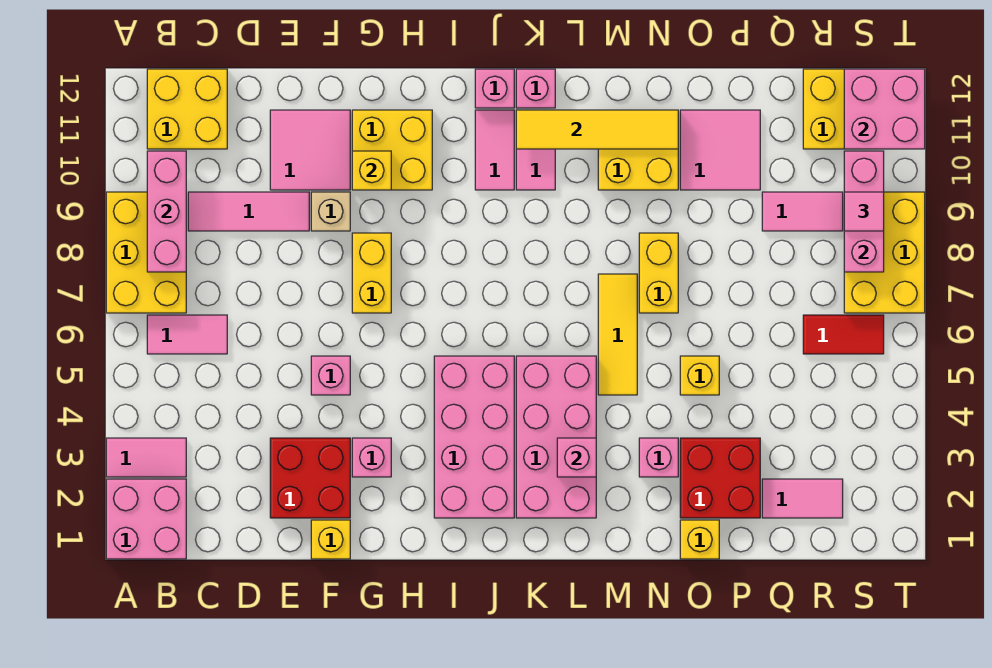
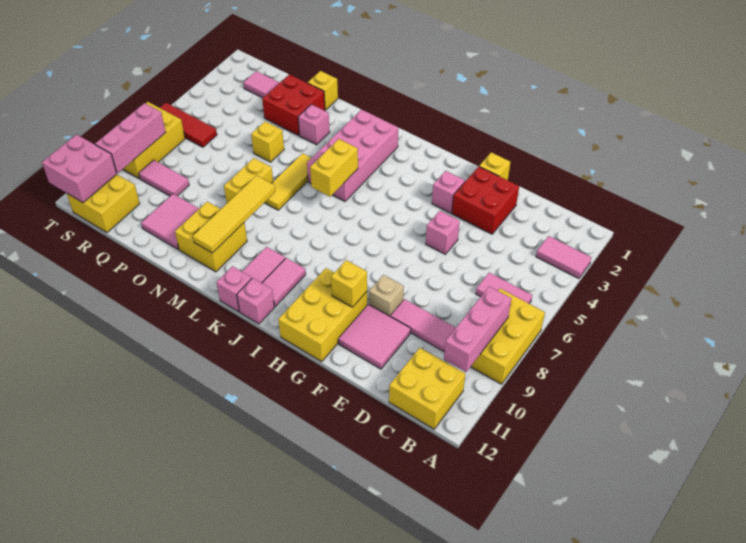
pink brick A1:B2 level 1 -> none
yellow brick G7:G8 level 1 -> yellow brick K5:K6 level 2
yellow brick G10:H11 level 1 -> yellow brick G10:H12 level 1
pink brick I2:J5 level 1 -> none
yellow tile K11:N11 level 2 -> yellow tile M8:M11 level 2
pink brick L3 level 2 -> none
red tile R6:S6 level 1 -> red tile R6:T6 level 1
pink tile S9 level 3 -> none

